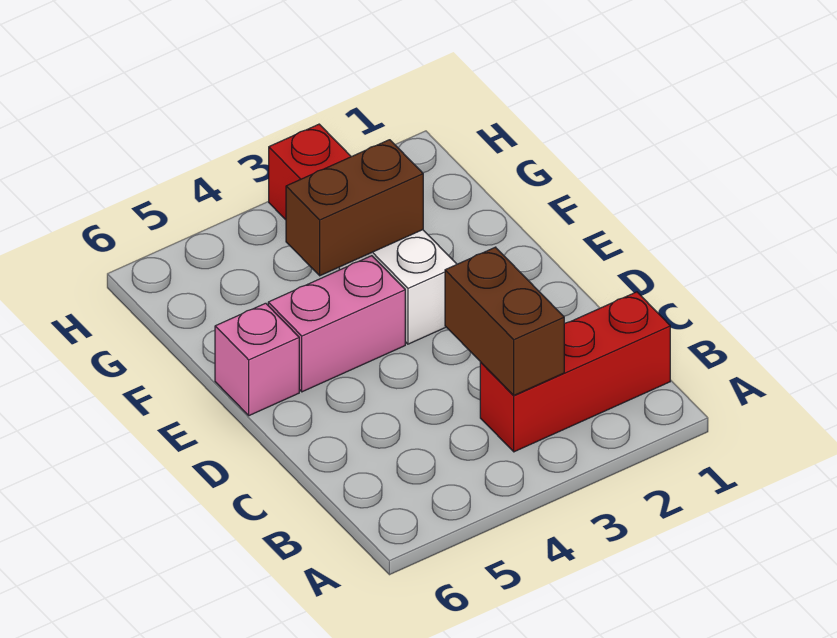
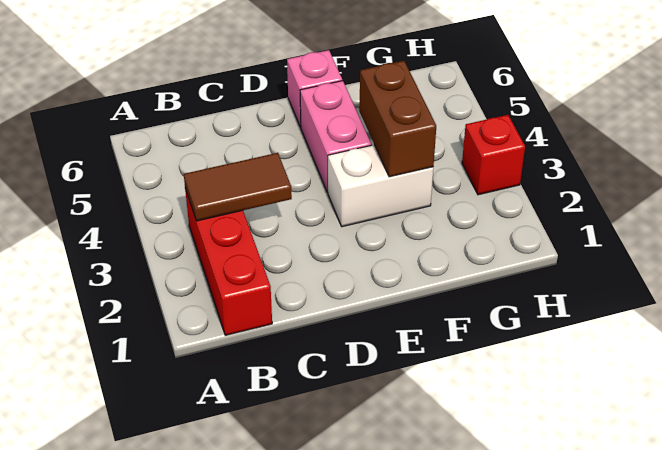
brown brick B3:C3 level 2 -> brown tile B3:C3 level 2

